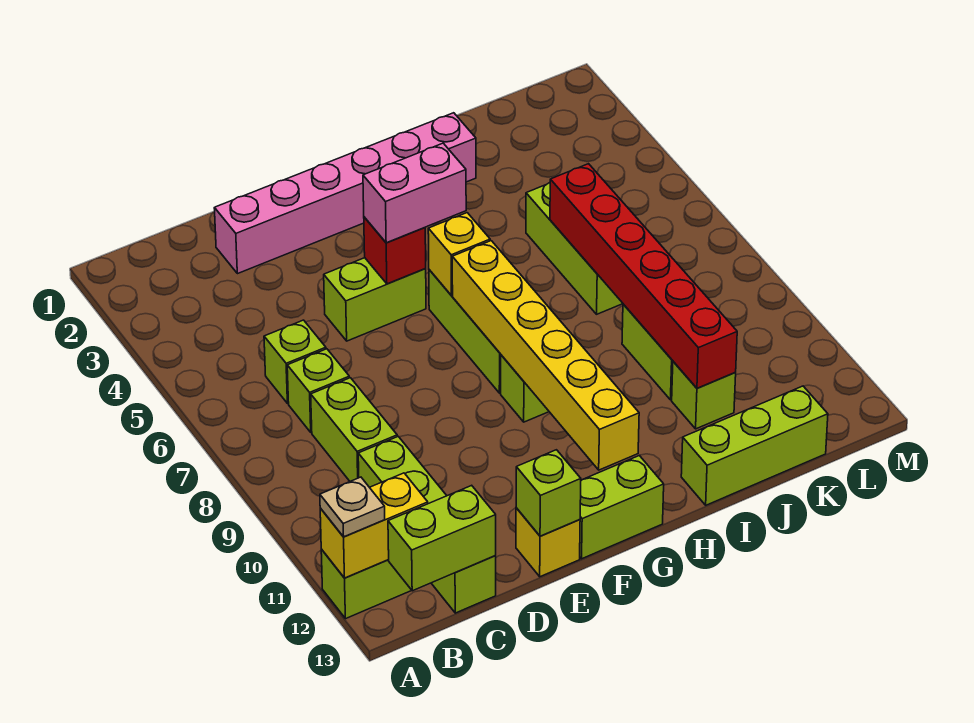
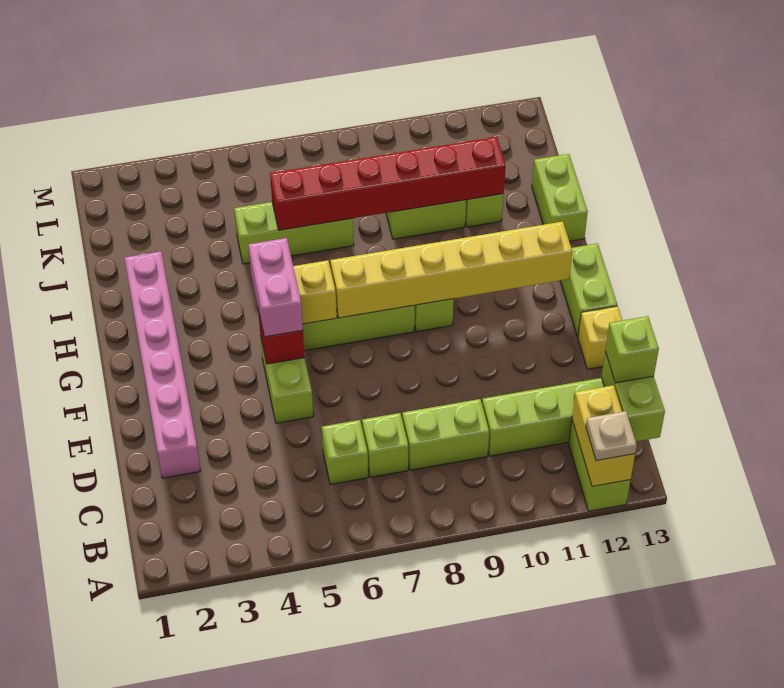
lime brick E13 level 2 -> lime brick C13 level 3
lime brick I13:K13 level 1 -> lime brick I13:J13 level 1

